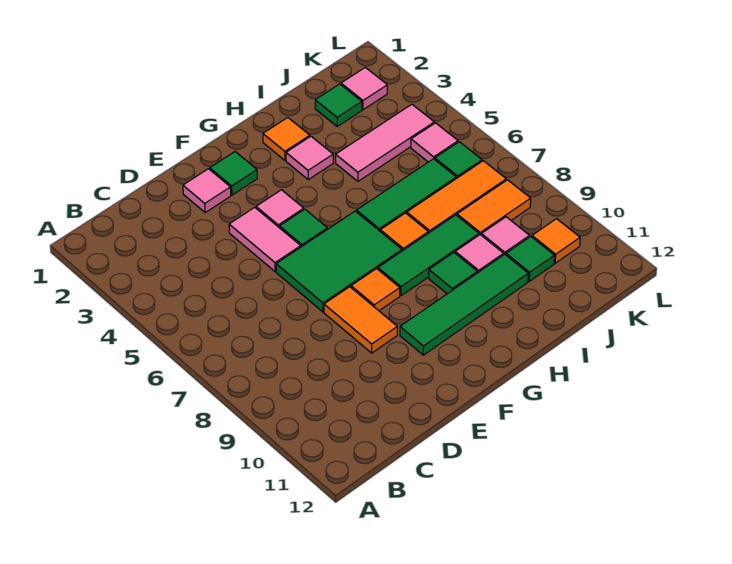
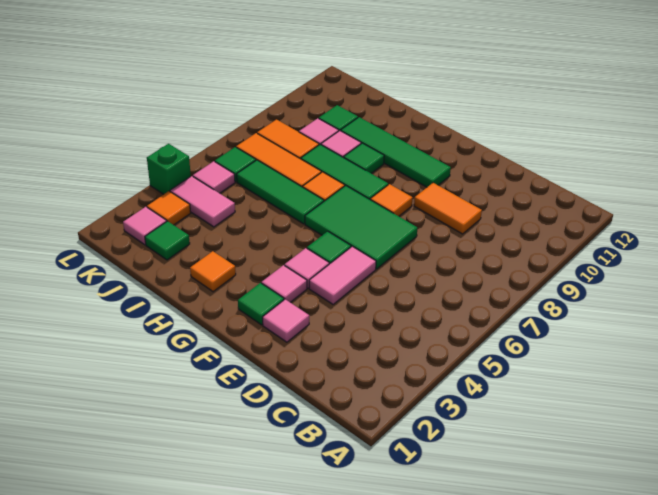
orange tile E8:E9 level 1 -> orange tile D9:E9 level 1
pink tile H3 level 1 -> pink tile F3 level 1
pink tile I4:K4 level 1 -> pink tile J4:K4 level 1
orange tile K10 level 1 -> orange tile K3 level 1
none -> green brick L4 level 1

